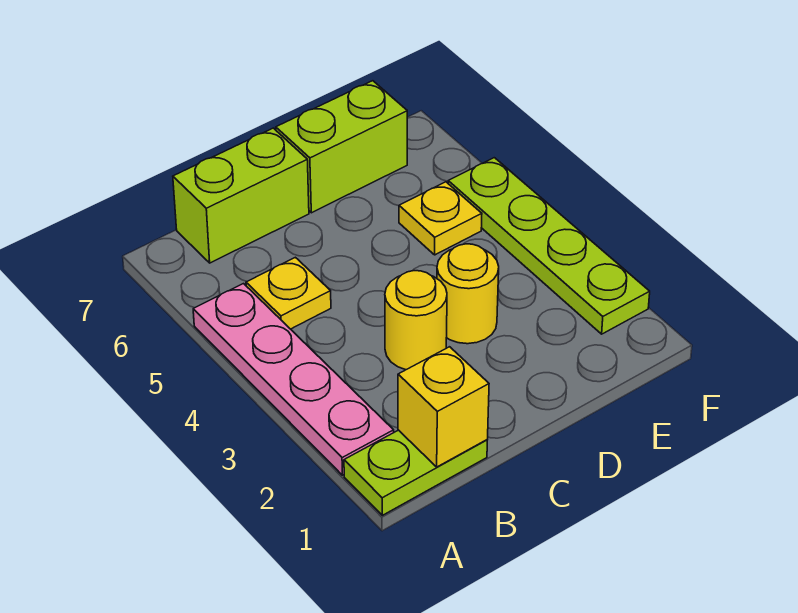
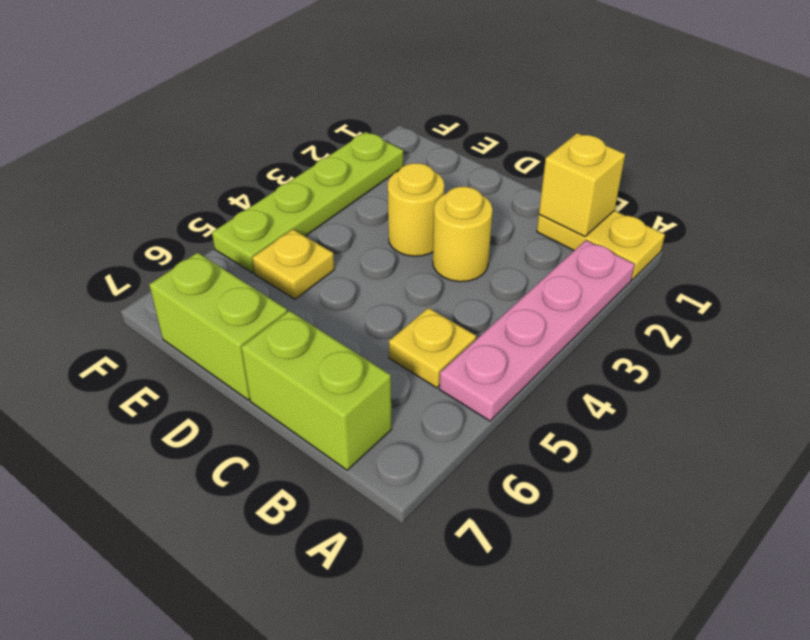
lime plate A1:B1 level 1 -> yellow plate A1:B1 level 1

